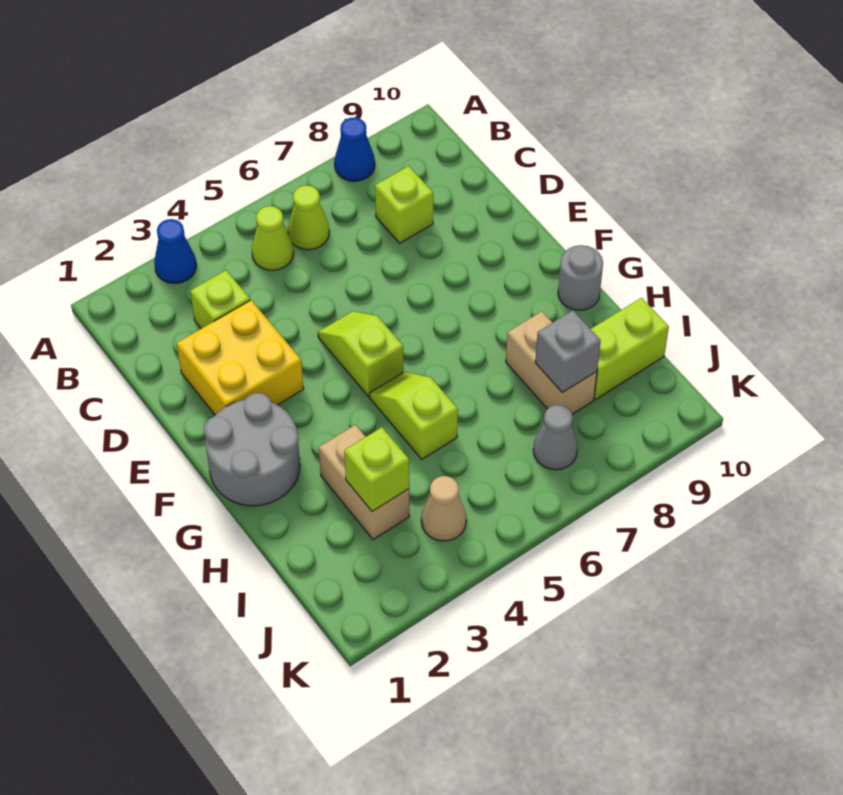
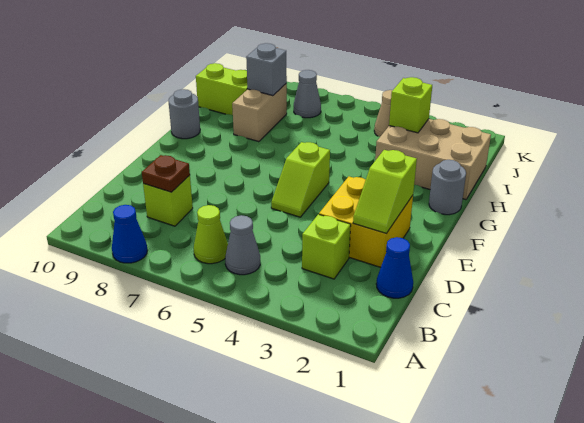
blue cone A3 level 1 -> blue cone C1 level 1
lime cone B5 level 1 -> grey cone B5 level 1
none -> brown plate C8 level 2
grey round brick F1:G2 level 1 -> grey round brick G1 level 1
lime slope G5:H5 level 1 top H -> lime slope D2:E2 level 2 top E
tan brick H3:I3 level 1 -> tan brick H1:I3 level 1

